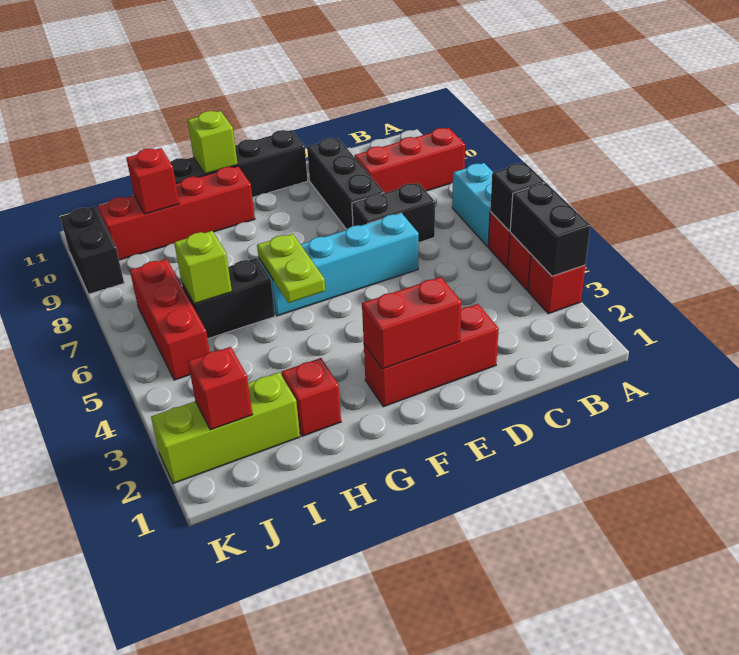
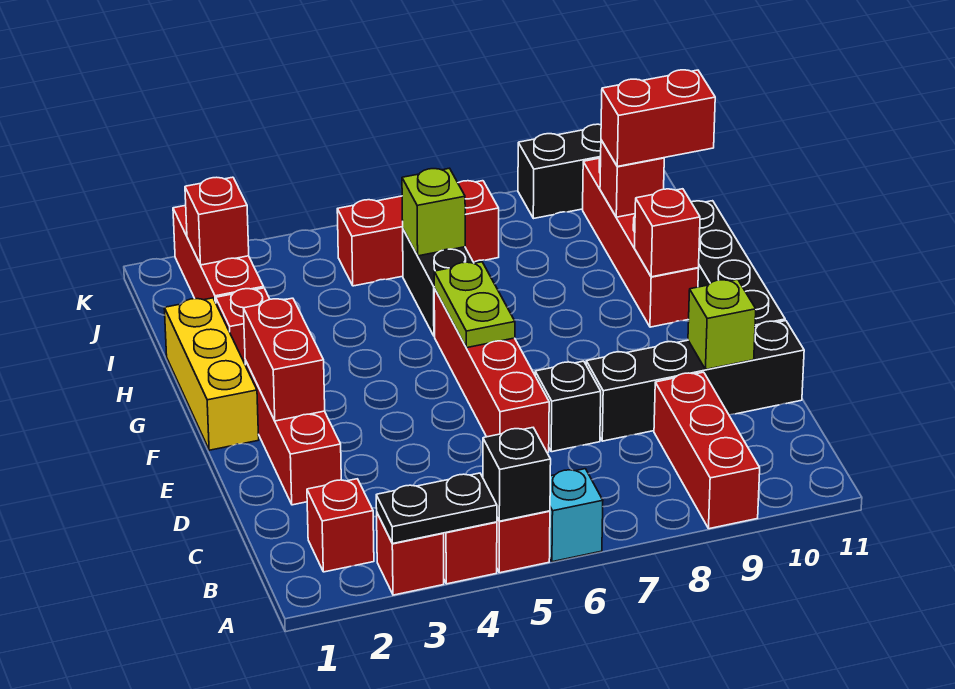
black brick A3:A4 level 2 -> black plate A3:A4 level 2
cyan brick A6:A7 level 1 -> cyan brick A6 level 1
none -> red brick B2 level 1
black brick C7:D7 level 1 -> black brick D7 level 1
cyan brick D6:G6 level 1 -> red brick D6:G6 level 1
black brick D8:D10 level 1 -> black brick D8:D11 level 1
none -> yellow brick F1:H1 level 1
lime plate G5:G6 level 2 -> lime plate F6:G6 level 2
none -> red brick G10 level 2
lime brick G11 level 2 -> lime brick D10 level 2
lime brick I2:K2 level 1 -> red brick I2:K2 level 1
none -> red brick I10:I11 level 3

